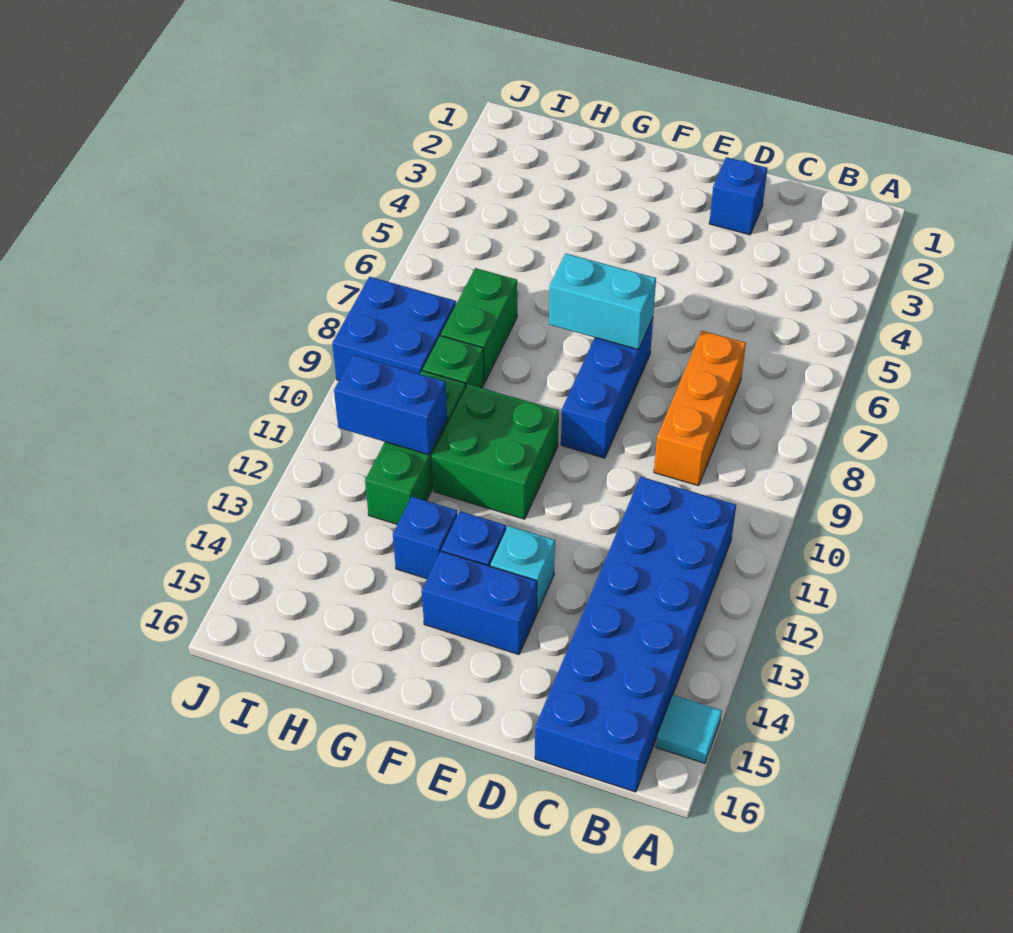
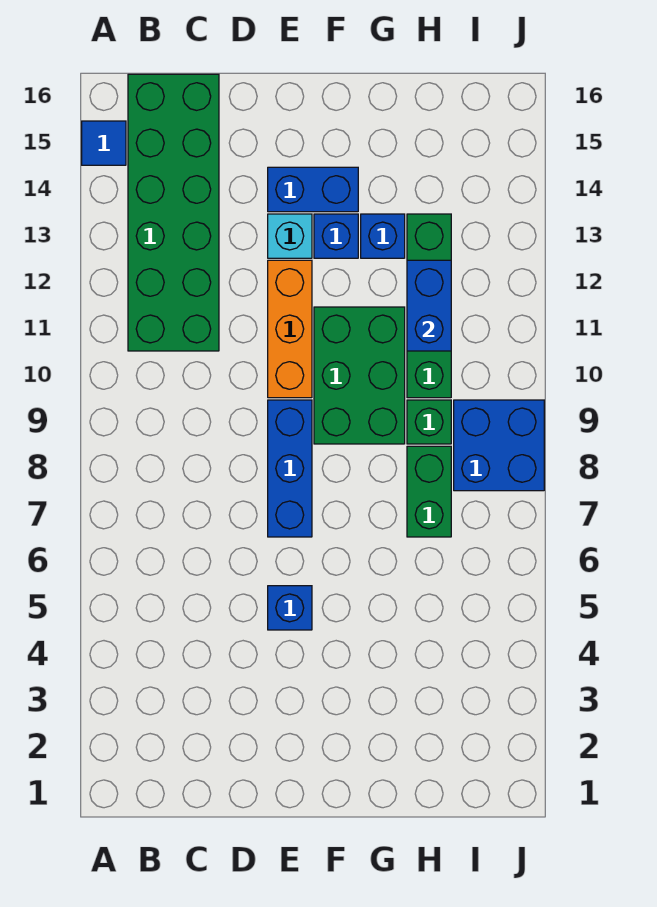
cyan tile A15 level 1 -> blue tile A15 level 1
blue brick B11:C16 level 1 -> green brick B11:C16 level 1
orange brick C7:C9 level 1 -> orange brick E10:E12 level 1
blue brick D2 level 1 -> blue brick E5 level 1
cyan brick E7:F7 level 2 -> none
green brick F10:G11 level 1 -> green brick F9:G11 level 1
green brick H10:H12 level 1 -> green brick H10:H13 level 1
blue brick H11:I11 level 2 -> blue brick H11:H12 level 2

